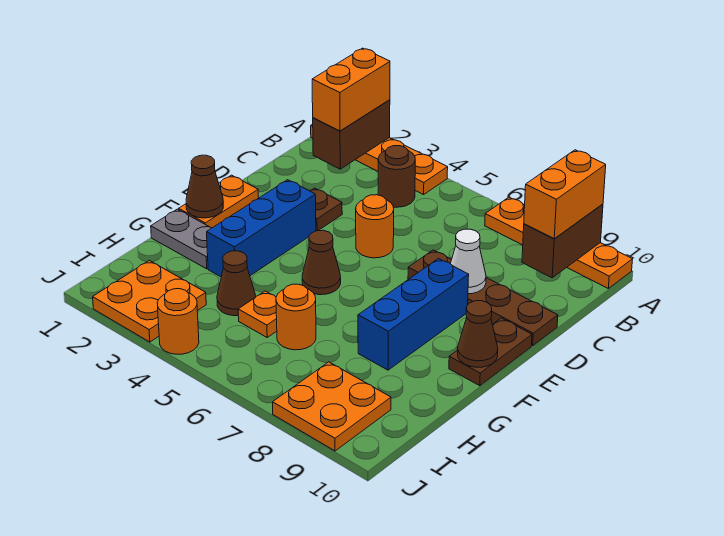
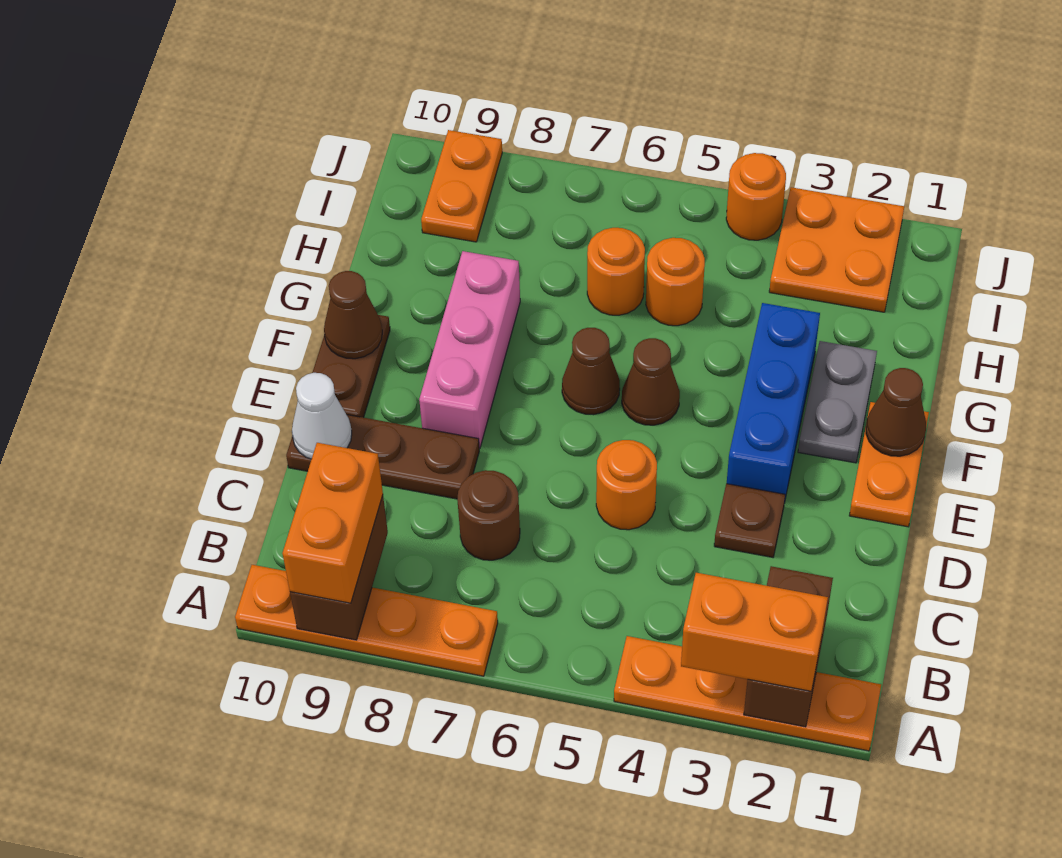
orange brick A2:B2 level 3 -> orange brick A2:A3 level 3
brown round brick B4 level 1 -> brown round brick C7 level 1
brown plate D7:D10 level 1 -> brown plate D8:D10 level 1
white cone D8 level 2 -> white cone D10 level 2
blue brick E8:G8 level 1 -> pink brick E8:G8 level 1
grey plate G1:G2 level 1 -> grey plate F2:G2 level 1
brown cone H4 level 1 -> brown cone F6 level 1
orange plate H5 level 1 -> orange round brick H5 level 1
orange plate I8:J9 level 1 -> orange plate I9:J9 level 1

